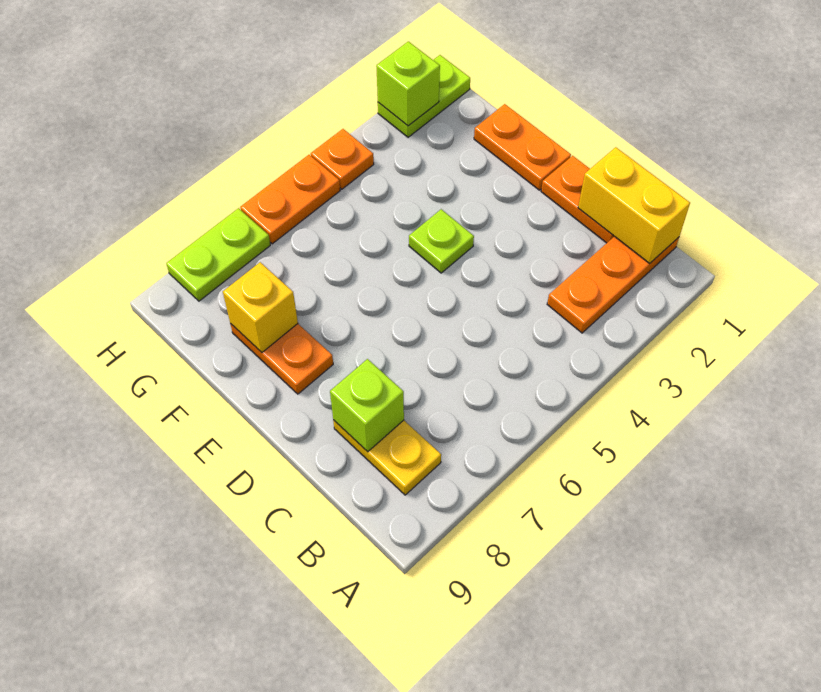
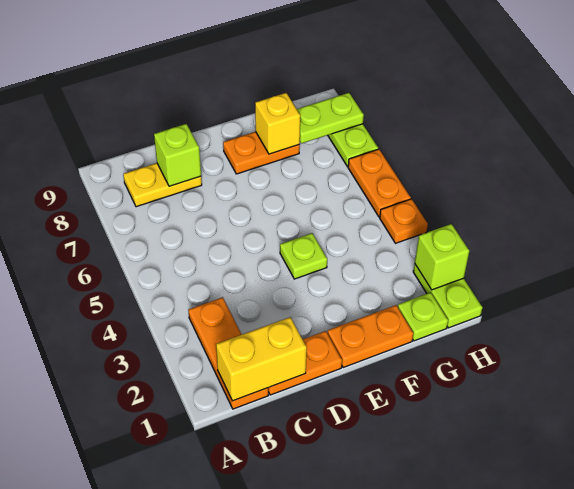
none -> lime plate G1 level 1
none -> lime plate G8:H8 level 2

